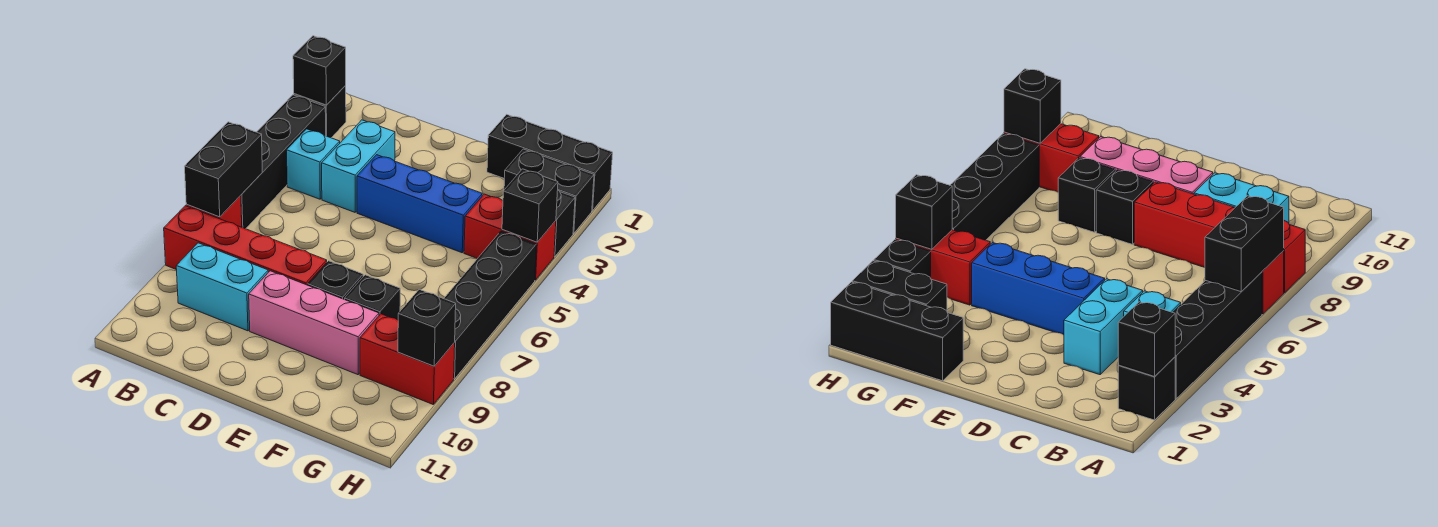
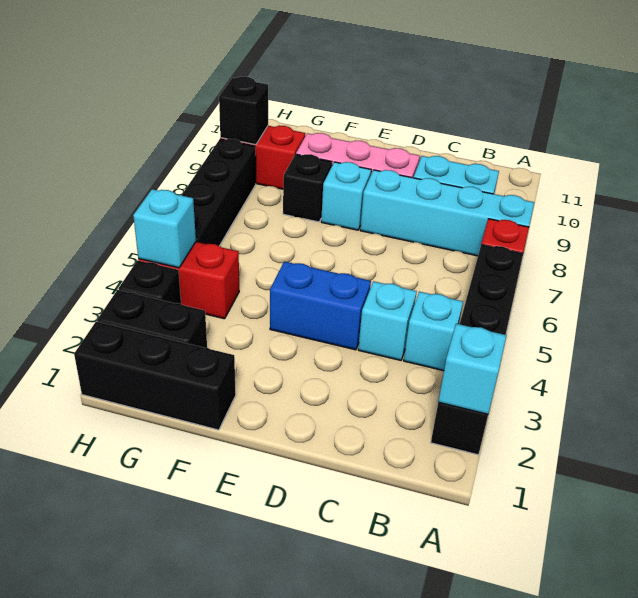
black brick A2 level 2 -> cyan brick A2 level 2
black brick A6:A7 level 2 -> none
red brick A8:D8 level 1 -> cyan brick A8:D8 level 1
cyan brick C3:C4 level 1 -> cyan brick C4 level 1
blue brick D4:F4 level 1 -> blue brick D4:E4 level 1
black brick E8 level 1 -> cyan brick E8 level 1
black brick H4 level 2 -> cyan brick H4 level 2

